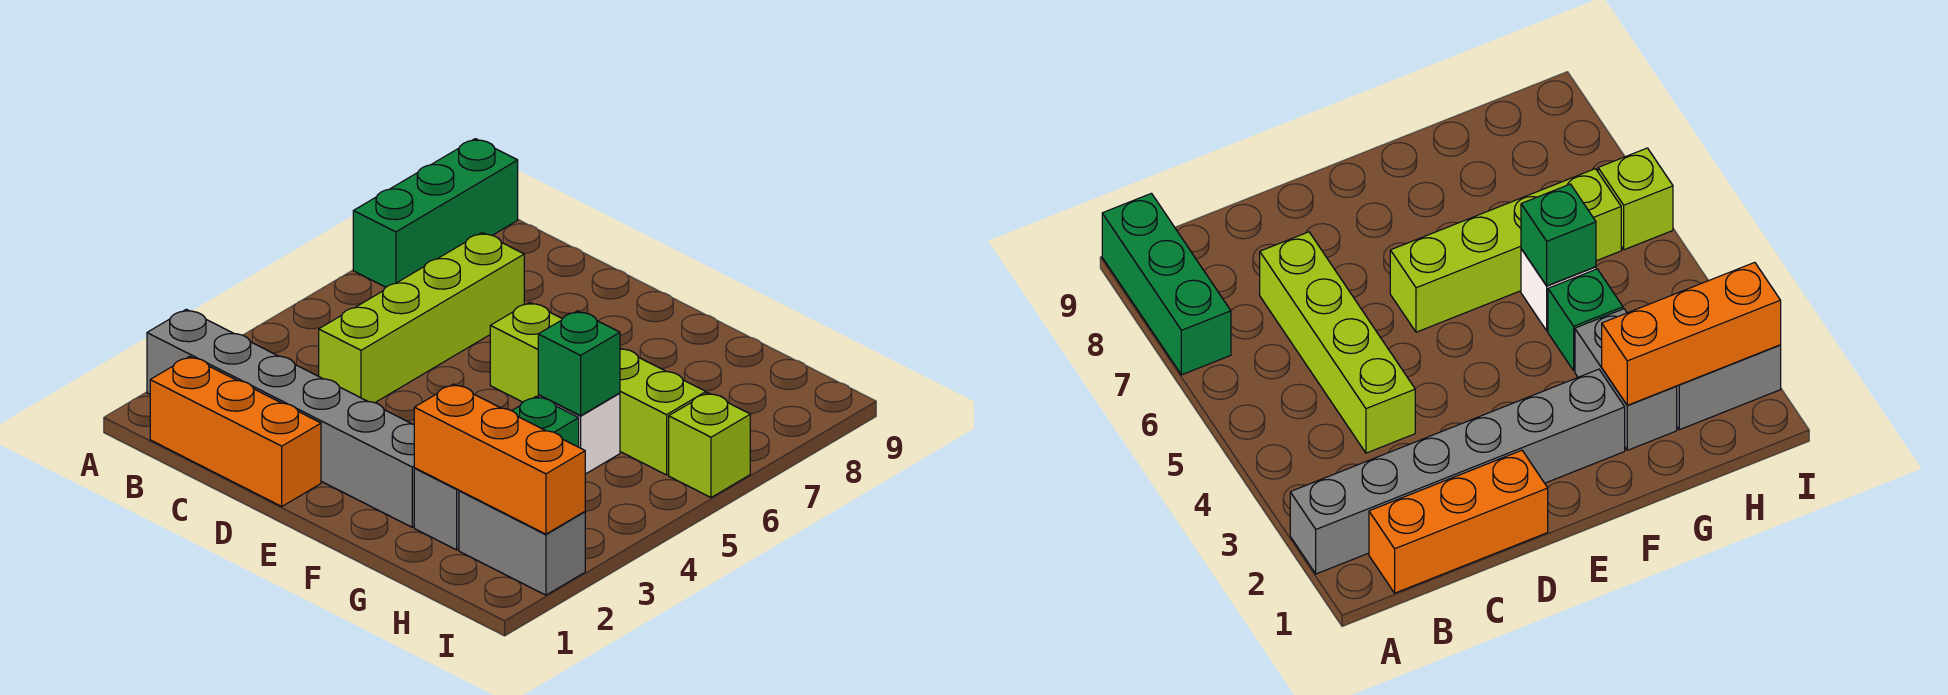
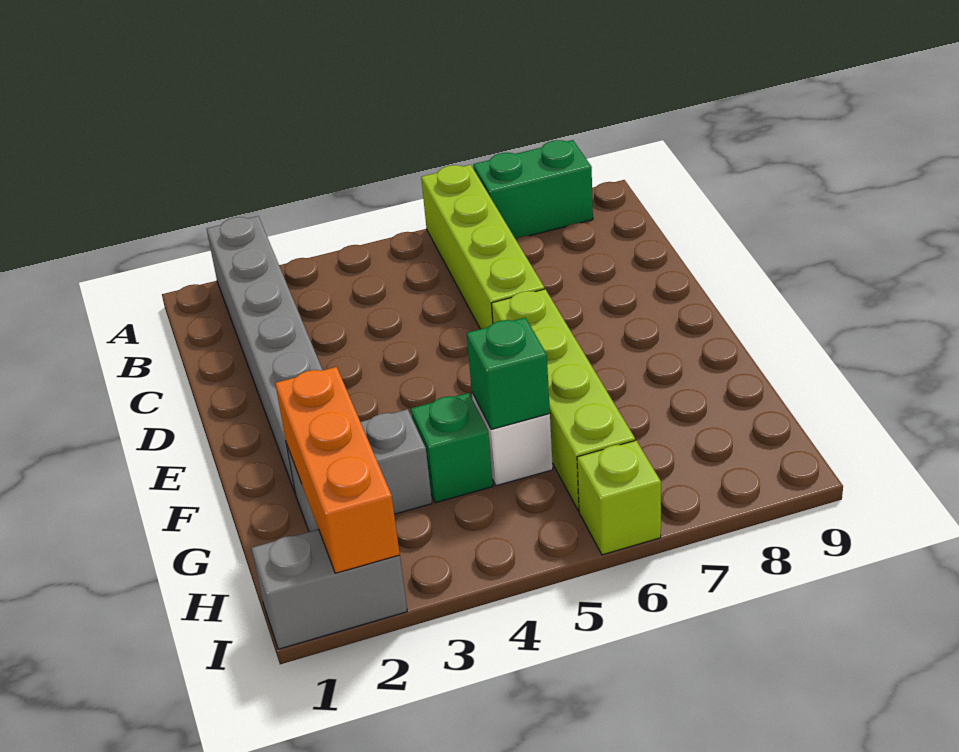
green brick A7:A9 level 1 -> green brick A7:A8 level 1
orange brick B1:D1 level 1 -> none
lime brick C4:C7 level 1 -> lime brick A6:D6 level 1
grey brick H2:I2 level 1 -> grey brick I1:I2 level 1

